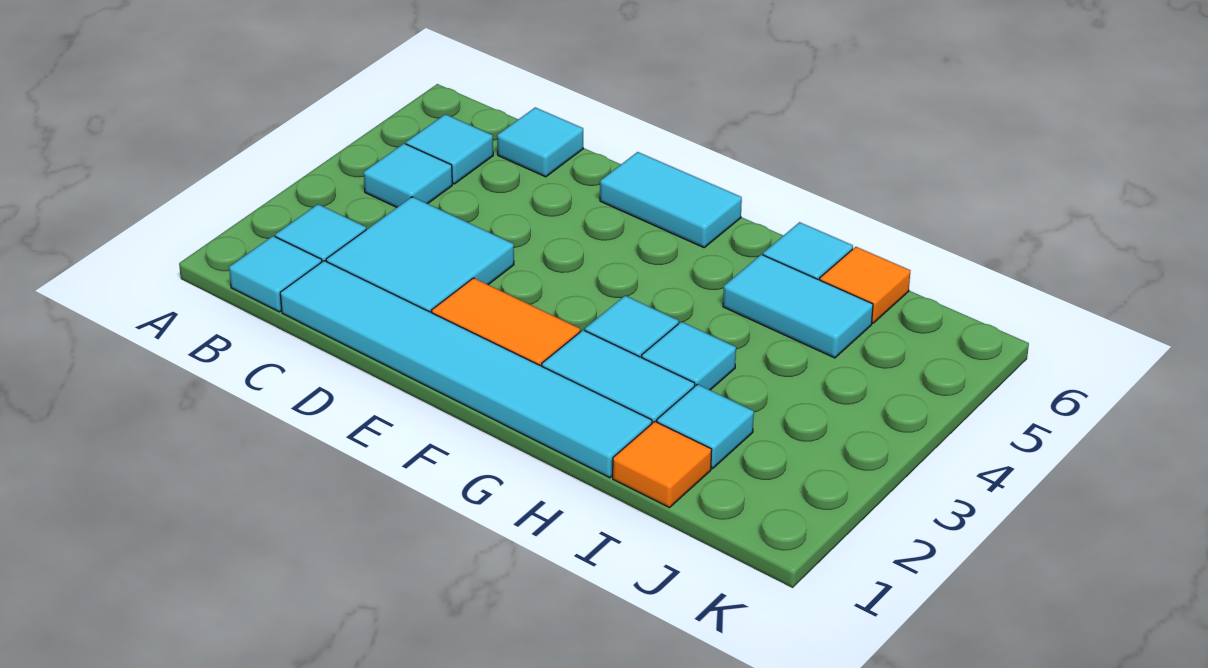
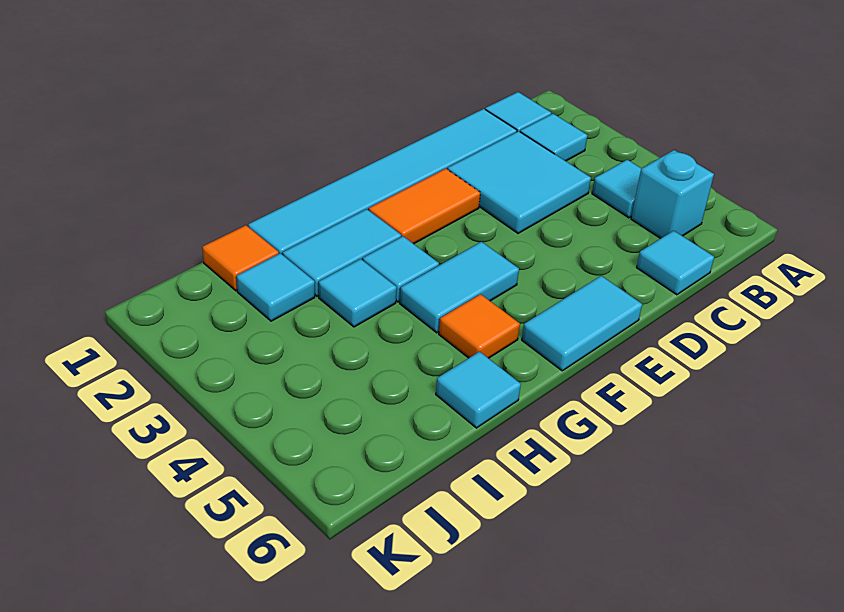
cyan tile B5 level 1 -> cyan brick B5 level 1
cyan tile H5:I5 level 1 -> cyan tile F4:G4 level 1
orange tile I6 level 1 -> orange tile G5 level 1

